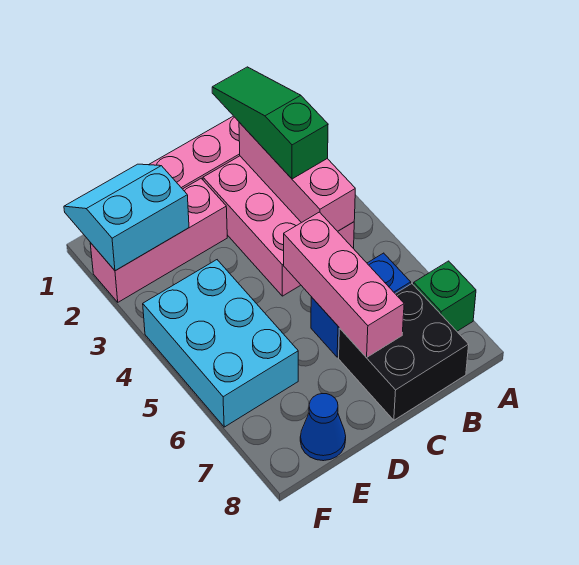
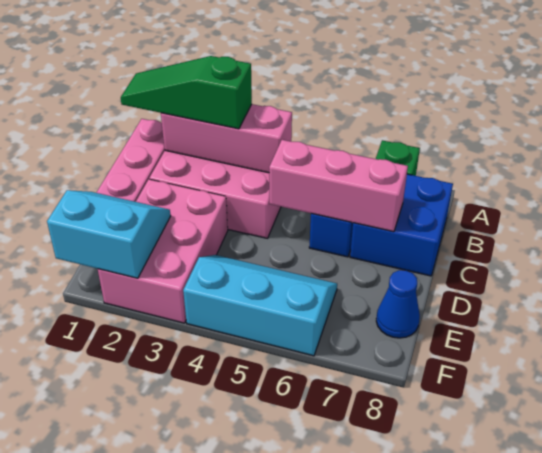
black brick B7:C8 level 1 -> blue brick B7:C8 level 1
pink brick D2:F2 level 1 -> pink brick D2:F3 level 1
cyan slope E1:F2 level 2 top 2 -> cyan slope E1:F2 level 2 top F
cyan brick E4:F6 level 1 -> cyan slope E4:F6 level 1 top F

